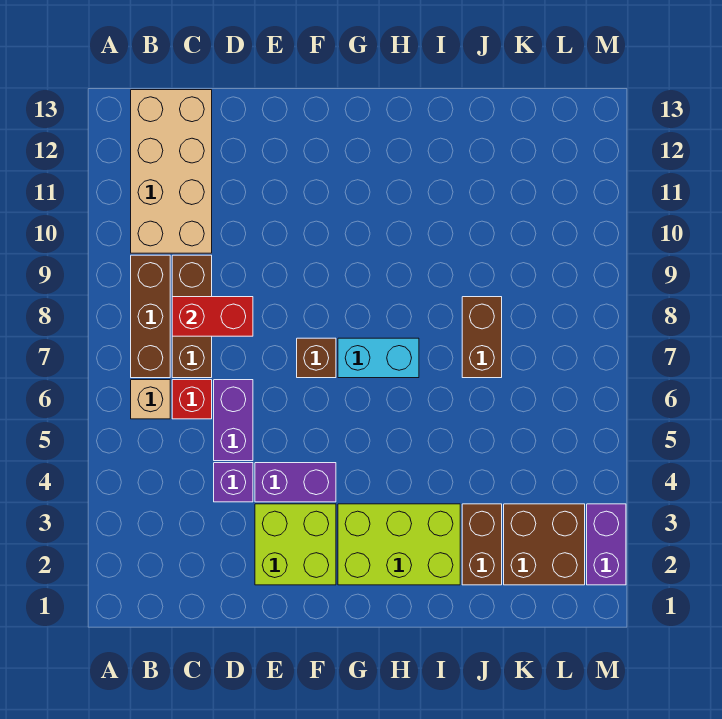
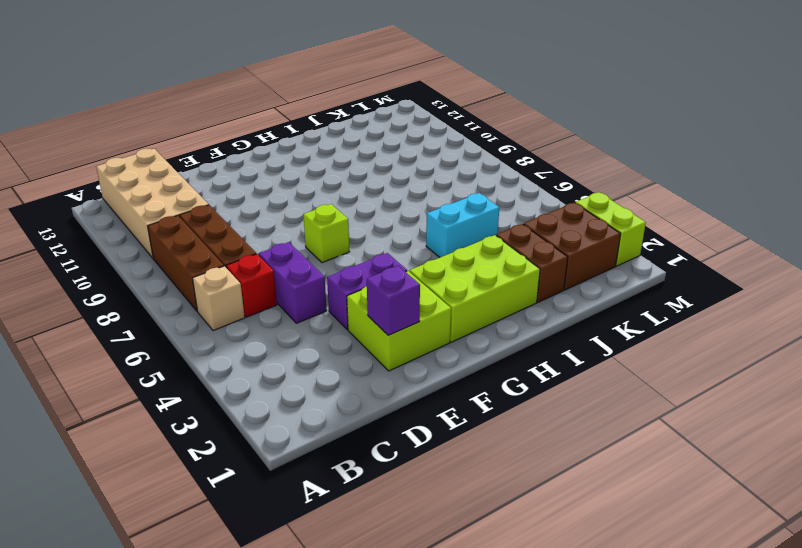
red brick C8:D8 level 2 -> none
purple brick D4 level 1 -> purple brick E2 level 2
brown brick F7 level 1 -> lime brick F7 level 1
cyan brick G7:H7 level 1 -> cyan brick I5:J5 level 1
brown brick J7:J8 level 1 -> none
purple brick M2:M3 level 1 -> lime brick M2:M3 level 1

